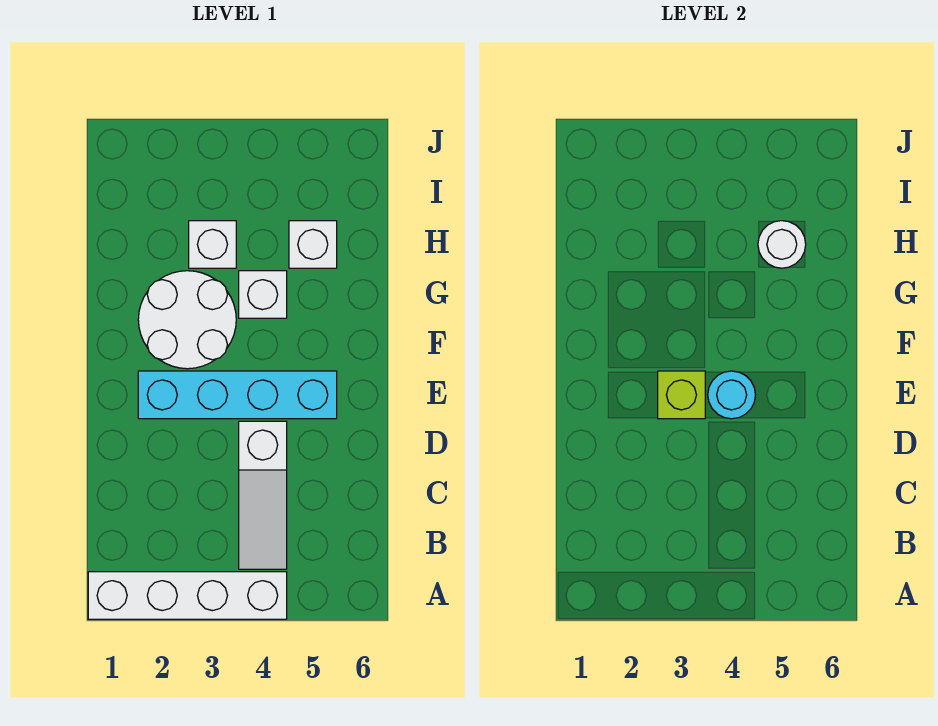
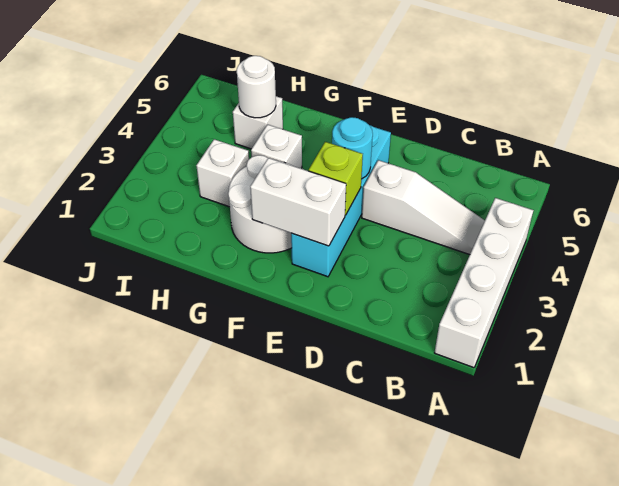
none -> white brick E2:F2 level 2

